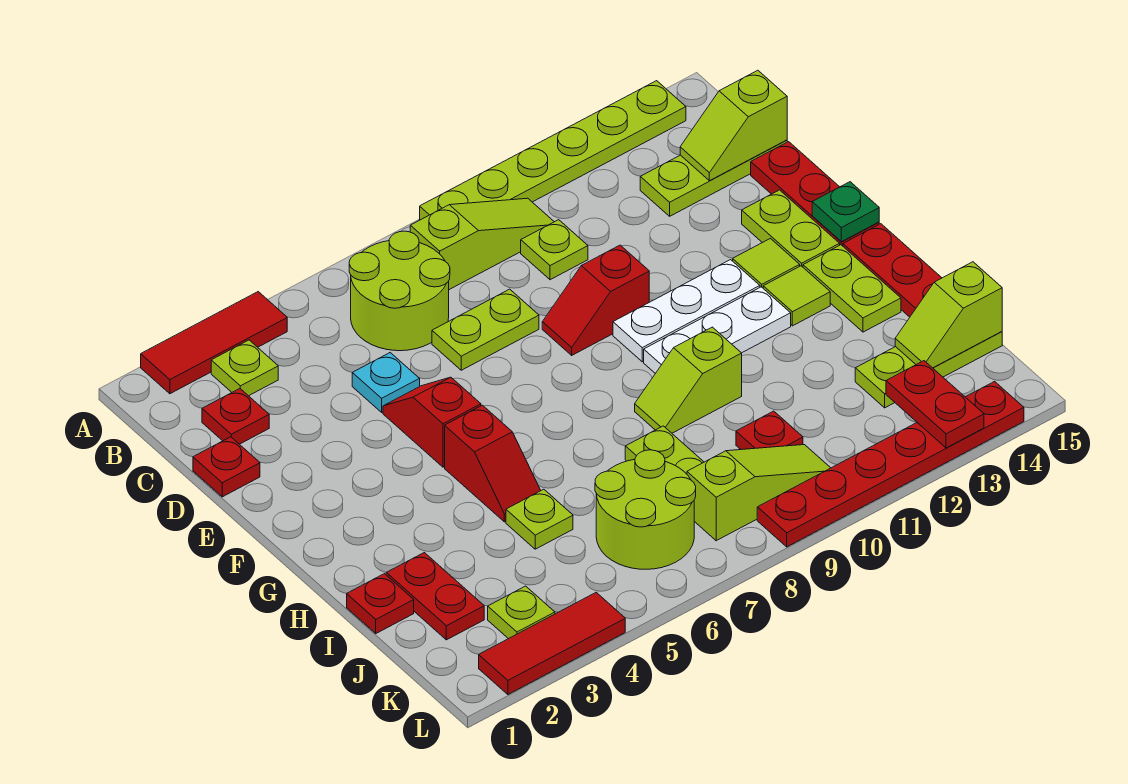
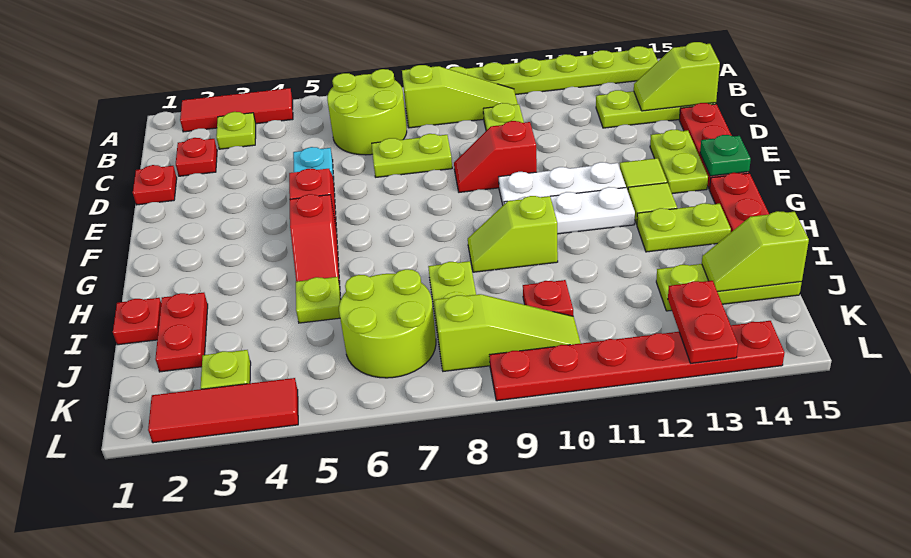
lime plate G14:H14 level 1 -> lime plate H13:H14 level 1

